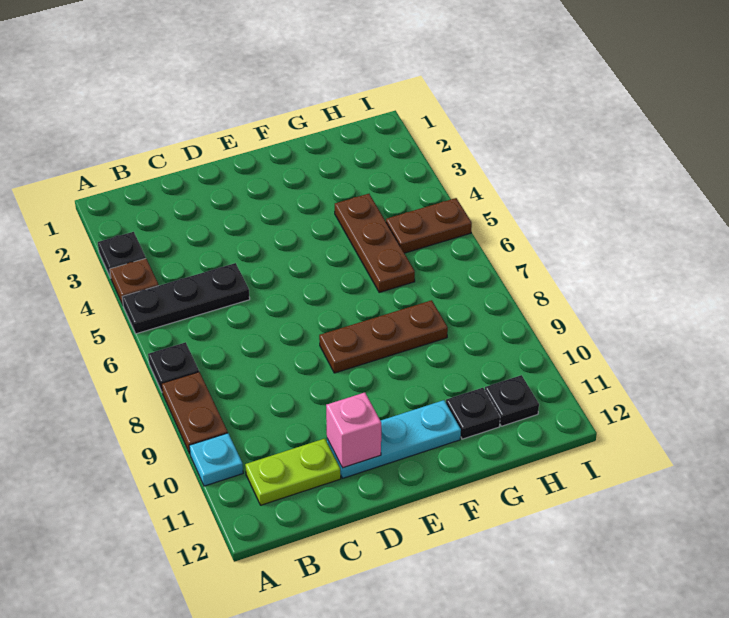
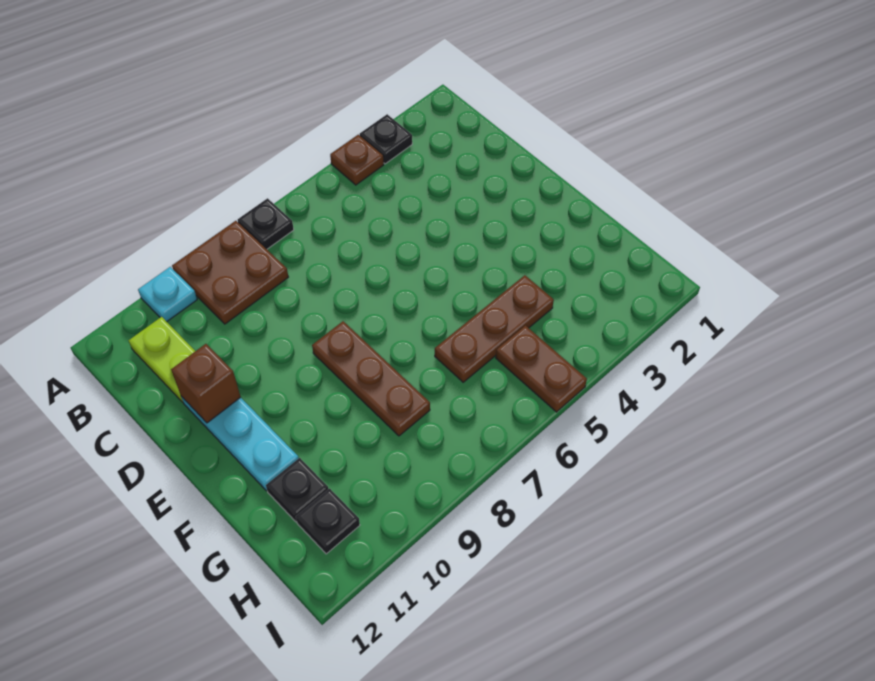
black plate A5:C5 level 1 -> none
brown plate A8:A9 level 1 -> brown plate A8:B9 level 1
pink brick D11 level 2 -> brown brick D11 level 2

